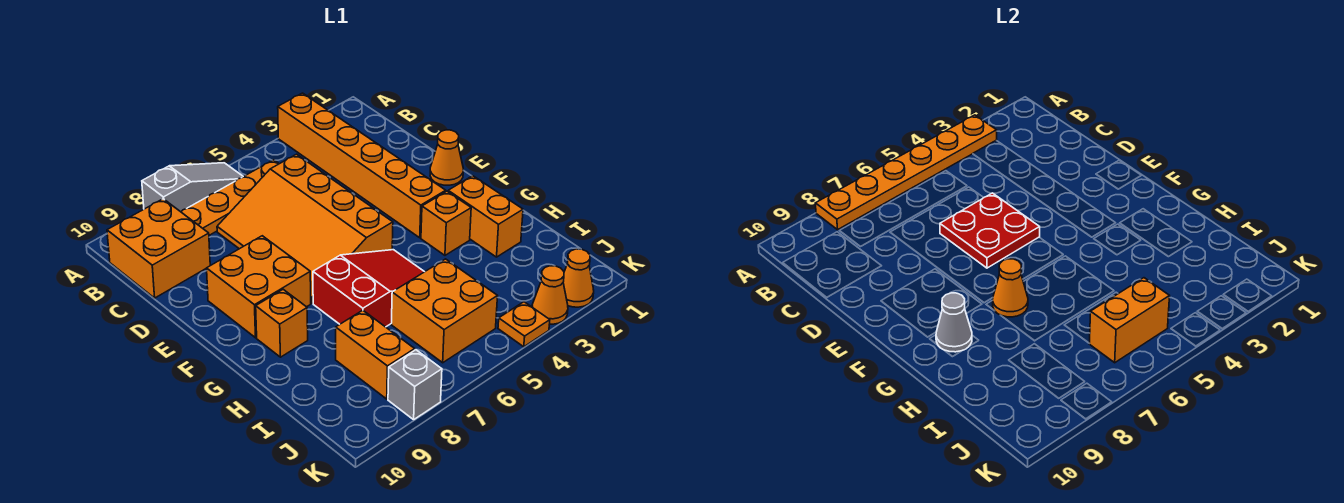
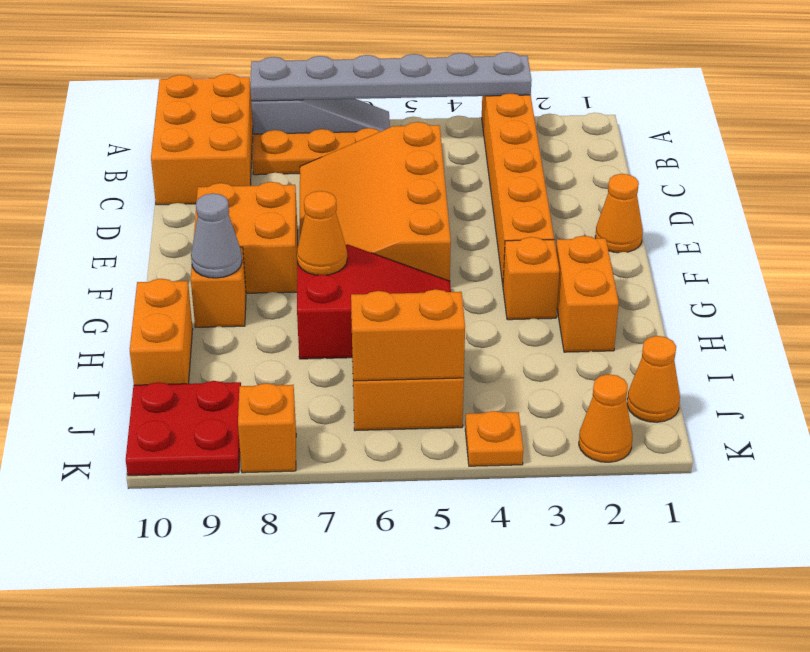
orange plate A3:A8 level 2 -> grey plate A3:A8 level 2
orange brick B9:C10 level 1 -> orange brick A9:C10 level 1
red plate D5:E6 level 2 -> red plate J9:K10 level 1
orange brick I8:J8 level 1 -> orange brick H10:I10 level 1
orange cone K3 level 1 -> orange cone J1 level 1
grey brick K8 level 1 -> orange brick K8 level 1

